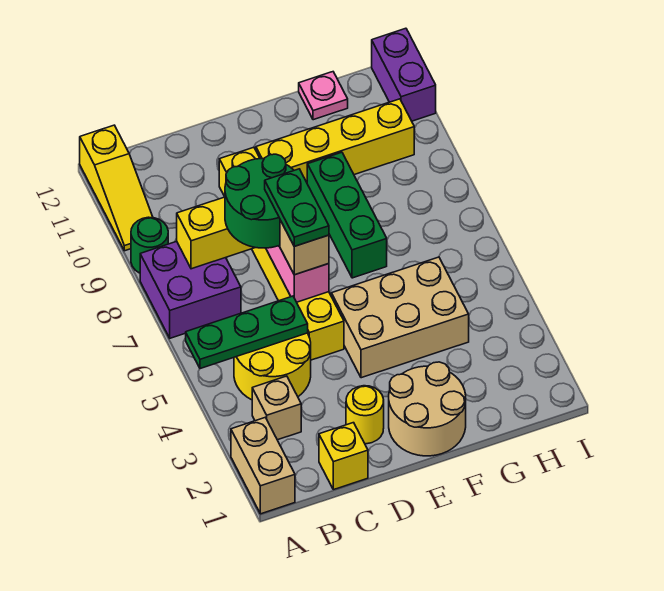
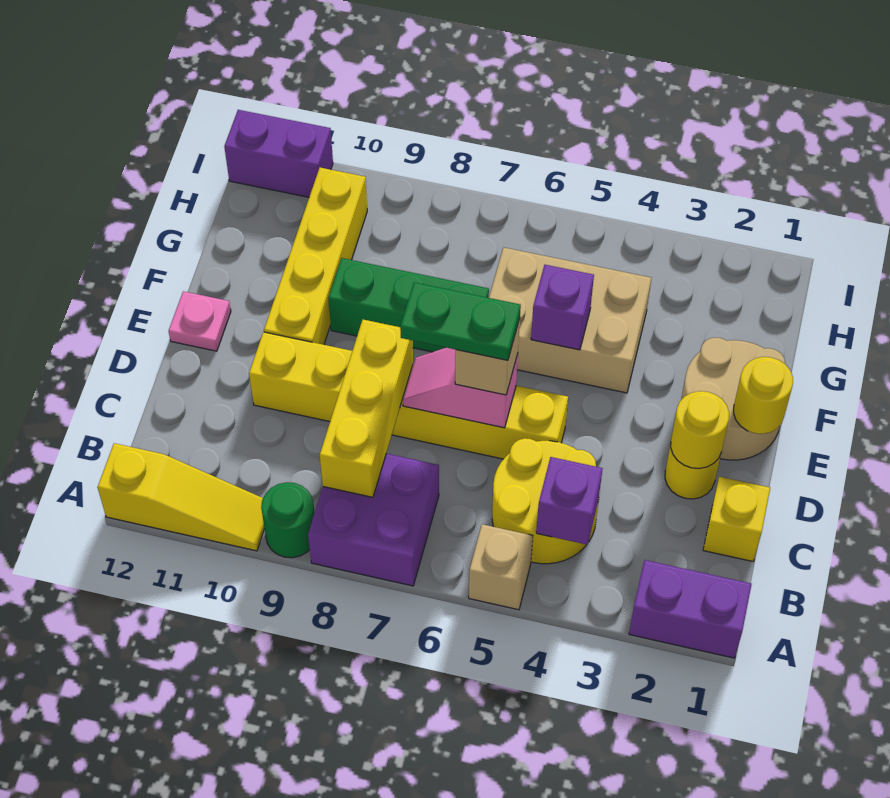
tan brick A1:A2 level 1 -> purple brick A1:A2 level 1
green plate A5:C5 level 2 -> none
tan brick B3 level 1 -> tan brick A5 level 1
none -> purple brick B4 level 2
green round brick C7:D8 level 3 -> none
none -> yellow round brick D2 level 2
none -> yellow round brick E1 level 2
tan brick E4:G5 level 1 -> tan brick F4:G6 level 1
none -> purple brick F5 level 2
pink plate G12 level 1 -> pink plate E12 level 1

